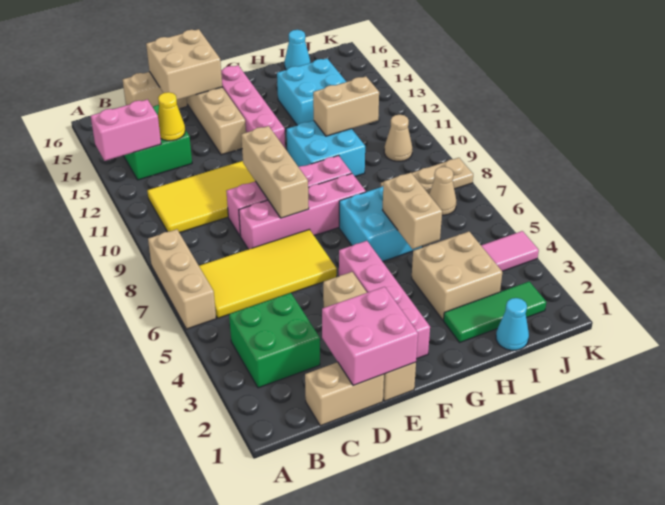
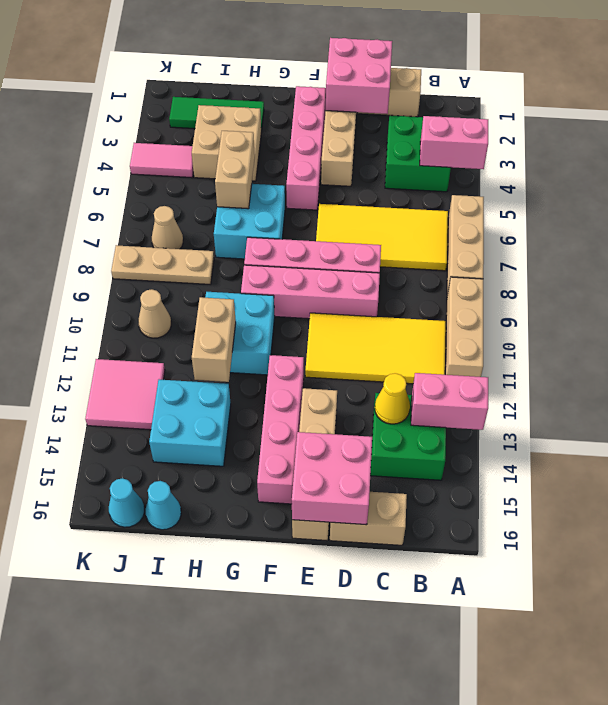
none -> pink brick A4:B4 level 2
tan brick D15:E16 level 2 -> pink brick D15:E16 level 2
tan brick E8:E10 level 2 -> tan brick A9:A11 level 1
tan brick H11:I11 level 2 -> tan brick H11:H12 level 2
cyan cone I1 level 1 -> cyan cone J16 level 1
none -> pink tile J12:K13 level 1

